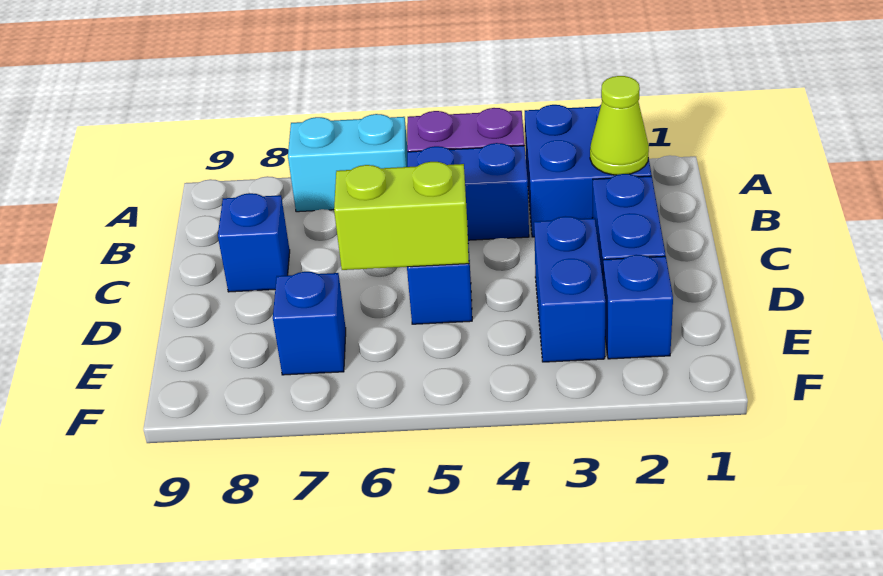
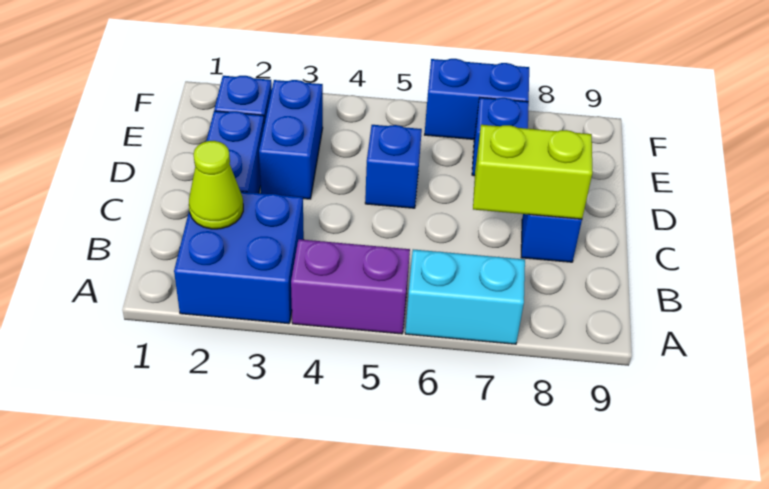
blue brick B4:B5 level 1 -> blue brick F6:F7 level 1
lime brick D5:D6 level 2 -> lime brick C7:C8 level 2

